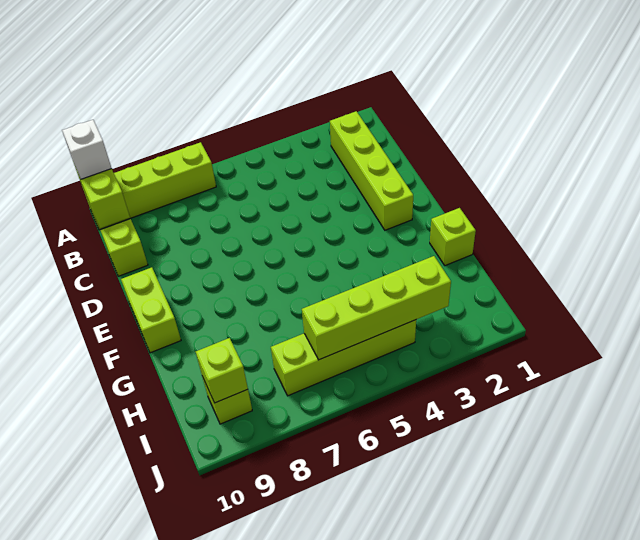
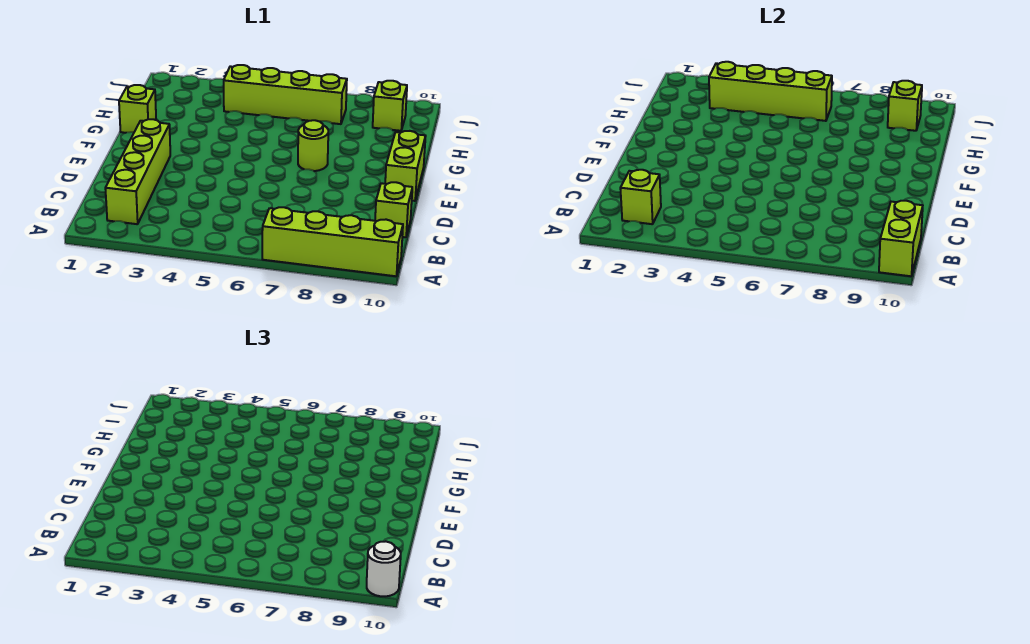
white brick A10 level 3 -> white round brick A10 level 3
none -> lime brick B2 level 2
none -> lime round brick F7 level 1

